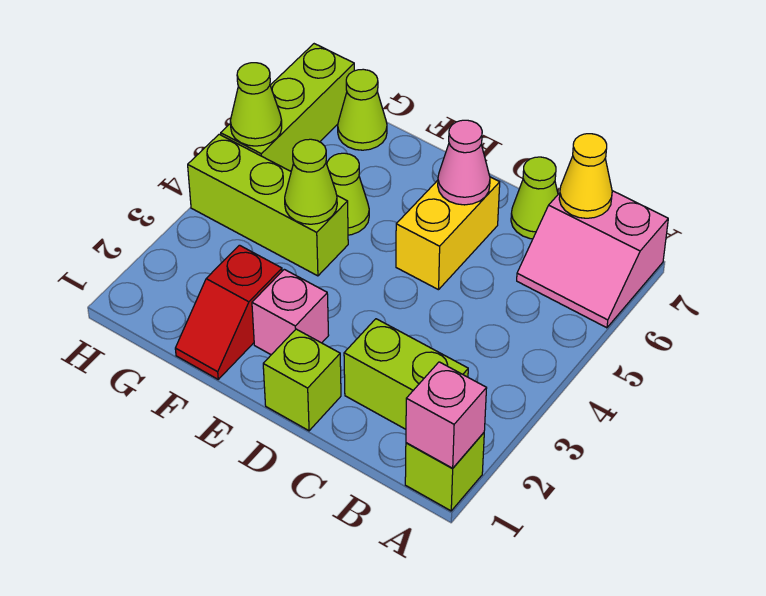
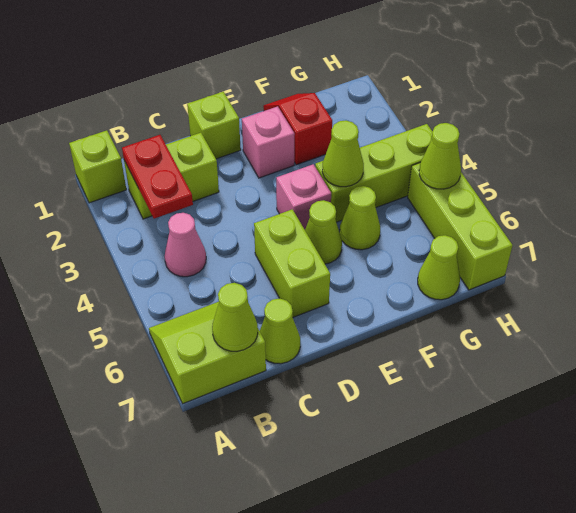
pink brick A1 level 2 -> pink brick E4 level 1
pink slope A6:B7 level 1 top 7 -> lime slope A6:B7 level 1 top 7
none -> red plate B2:B3 level 2
yellow cone B7 level 2 -> lime cone B7 level 2
yellow brick D5:D6 level 1 -> lime brick D5:D6 level 1
pink cone D6 level 2 -> pink cone B4 level 1
none -> lime cone E5 level 1

